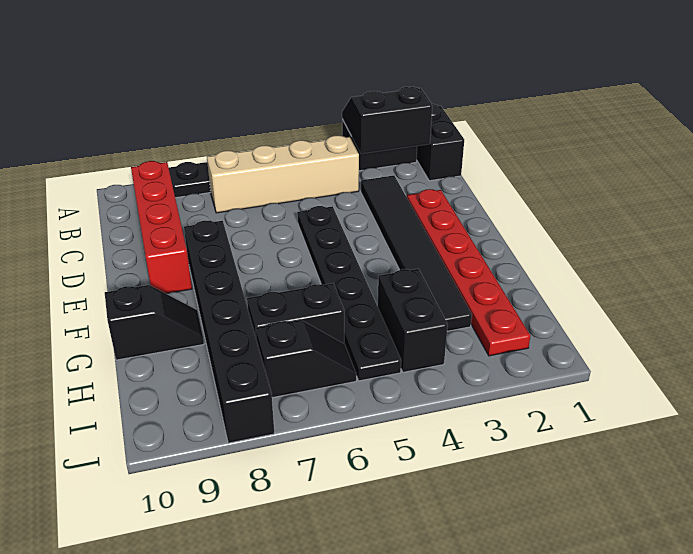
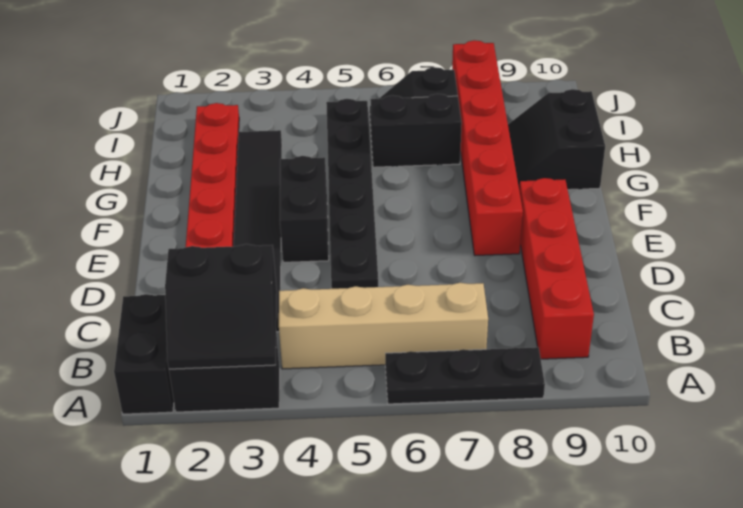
black brick E8:J8 level 1 -> red brick E8:J8 level 1
black slope G9:G10 level 1 top 10 -> black slope G9:H10 level 1 top 10
black brick H4:I4 level 1 -> black brick E4:F4 level 1

